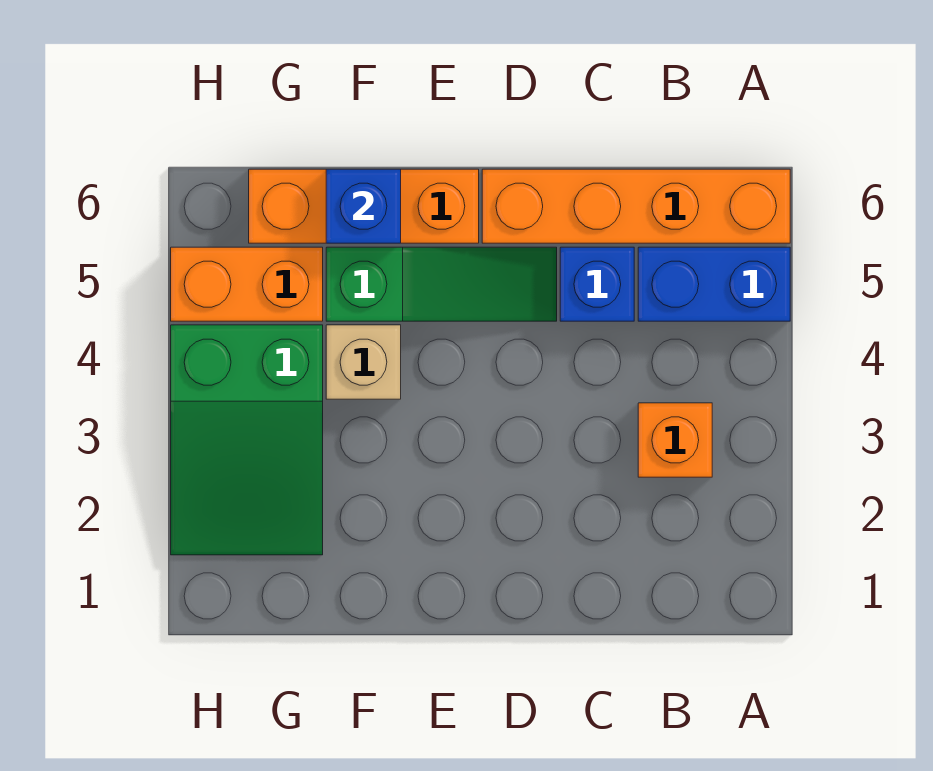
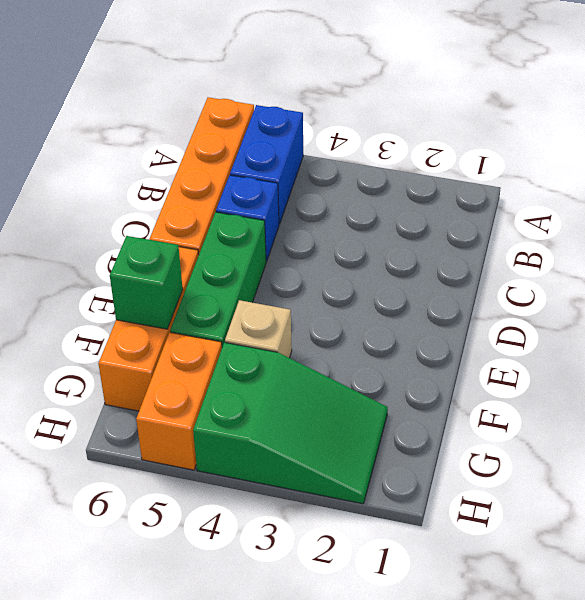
orange brick B3 level 1 -> none
green slope D5:F5 level 1 top F -> green brick D5:F5 level 1
blue brick F6 level 2 -> green brick F6 level 2

